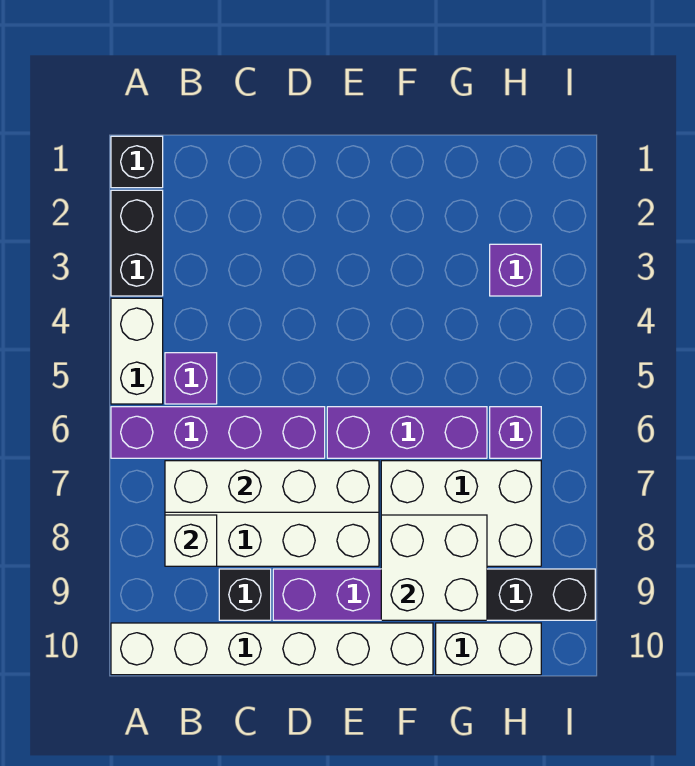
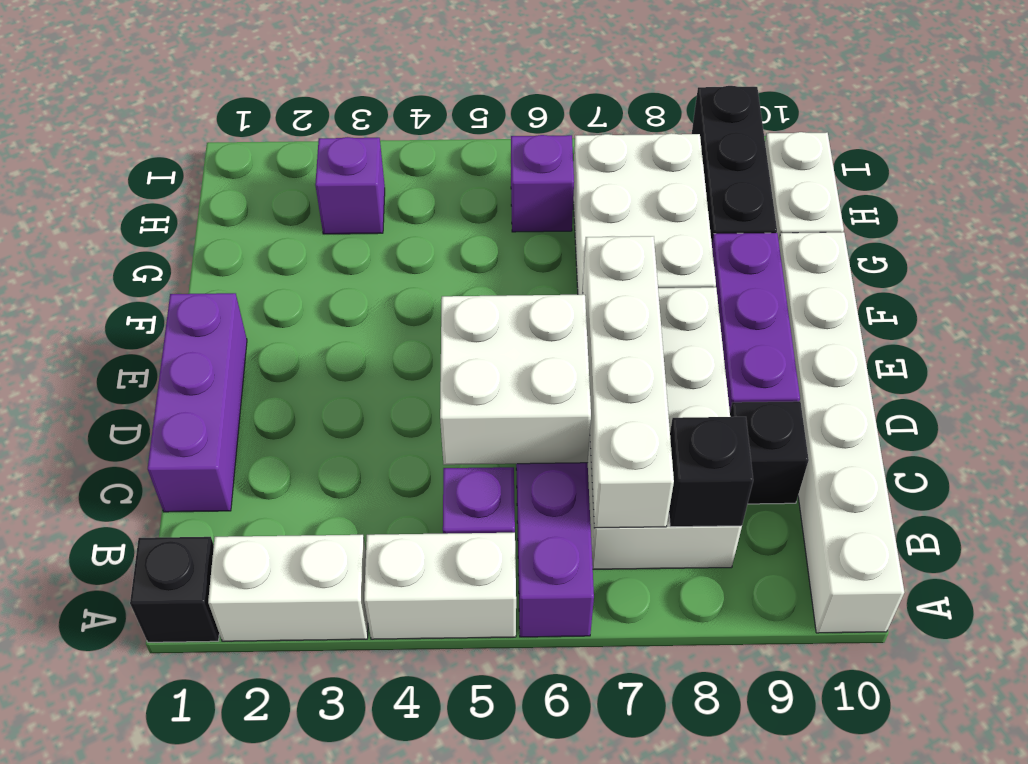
black brick A2:A3 level 1 -> white brick A2:A3 level 1
white brick B8 level 2 -> black brick B8 level 2
purple brick E6:G6 level 1 -> purple brick C1:E1 level 1
white brick F8:G9 level 2 -> white brick C5:D6 level 2

